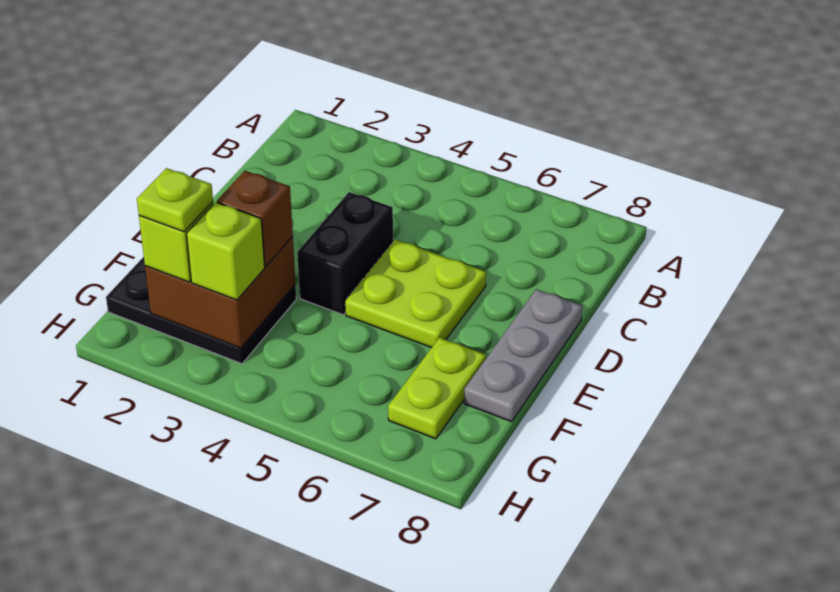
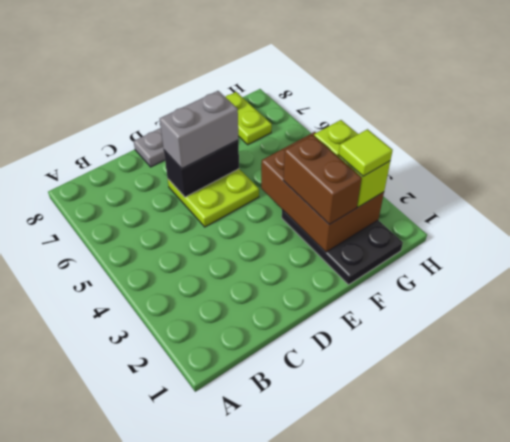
black brick D4:E4 level 1 -> black brick D6:E6 level 2
none -> grey brick D6:E6 level 3
brown brick F2:G3 level 2 -> brown brick F2:G4 level 2
brown brick F3 level 3 -> brown brick F2:F3 level 3
lime plate F7:G7 level 1 -> lime plate G7:G8 level 1
lime plate G2 level 4 -> lime tile G2 level 4

